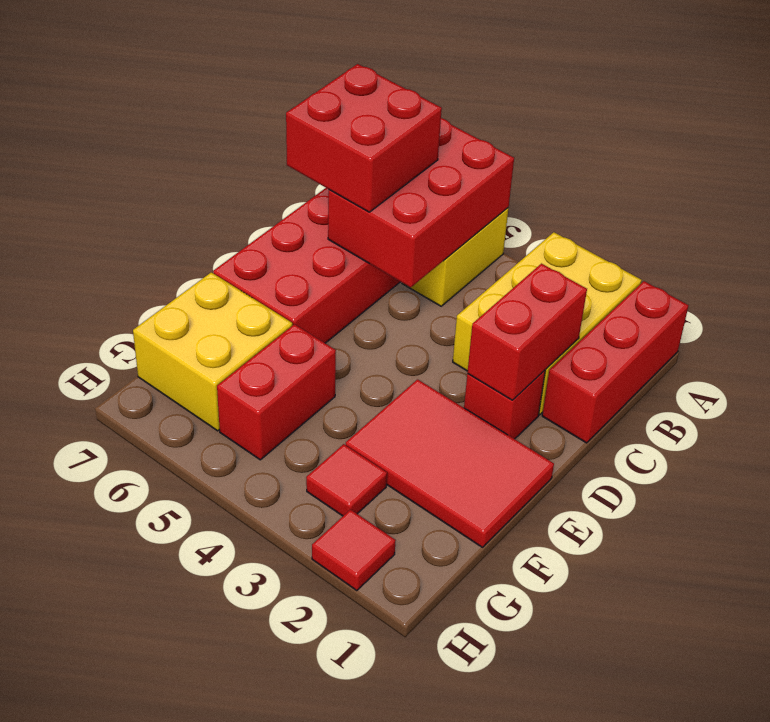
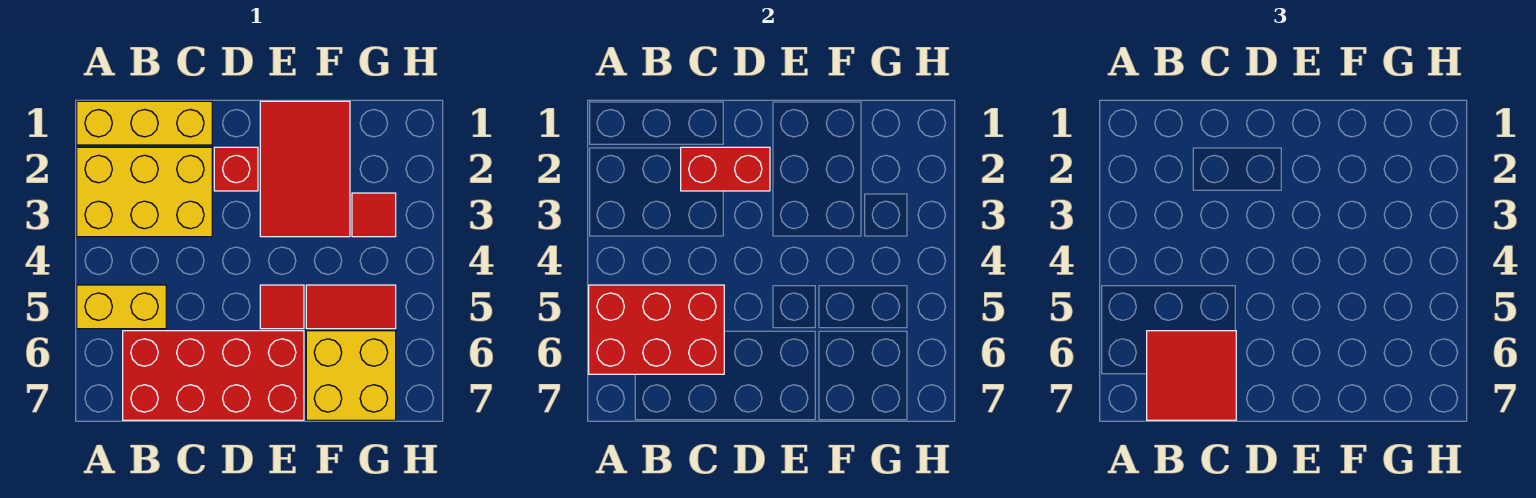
red brick A1:C1 level 1 -> yellow brick A1:C1 level 1
red brick B6:C7 level 3 -> red tile B6:C7 level 3
red brick F5:G5 level 1 -> red tile F5:G5 level 1
red tile H2 level 1 -> red tile E5 level 1

